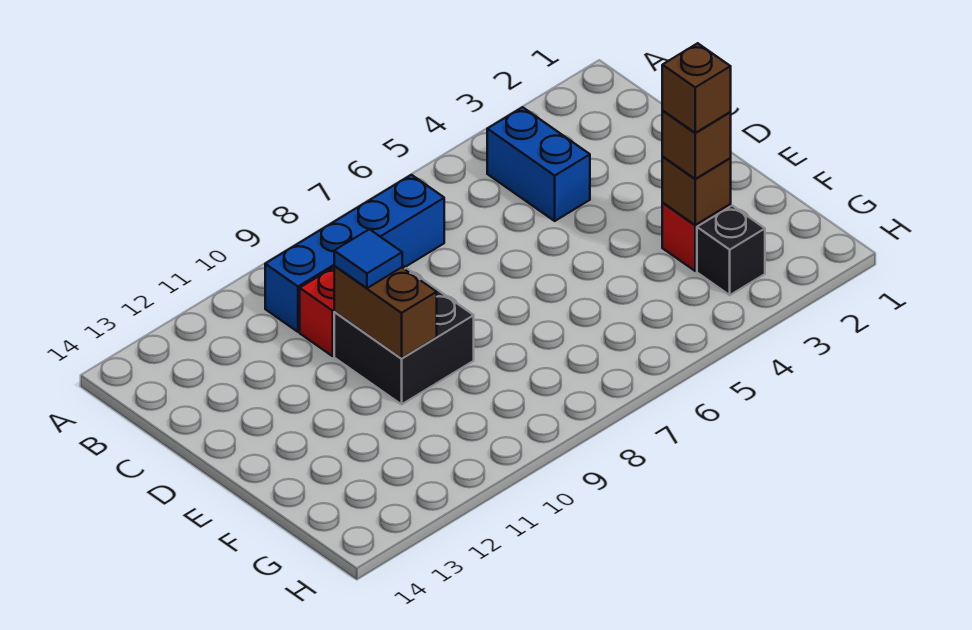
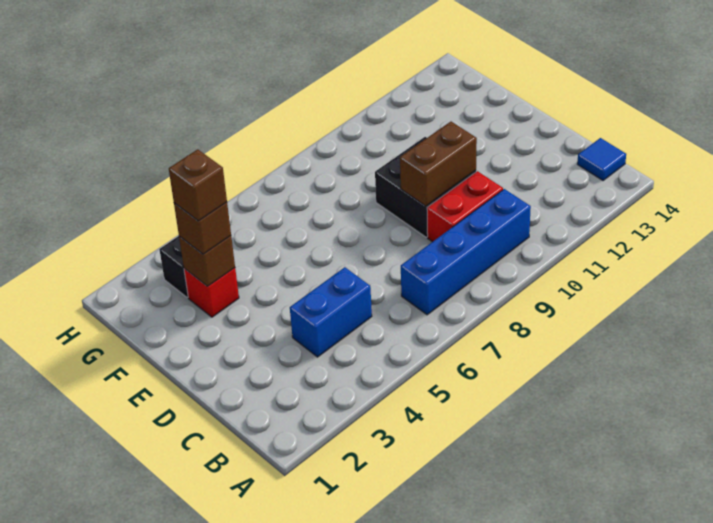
blue brick B4:C4 level 1 -> blue brick C4:C5 level 1
brown brick D10:E10 level 2 -> brown brick D9:D10 level 2
blue tile D10 level 3 -> blue tile B14 level 1

